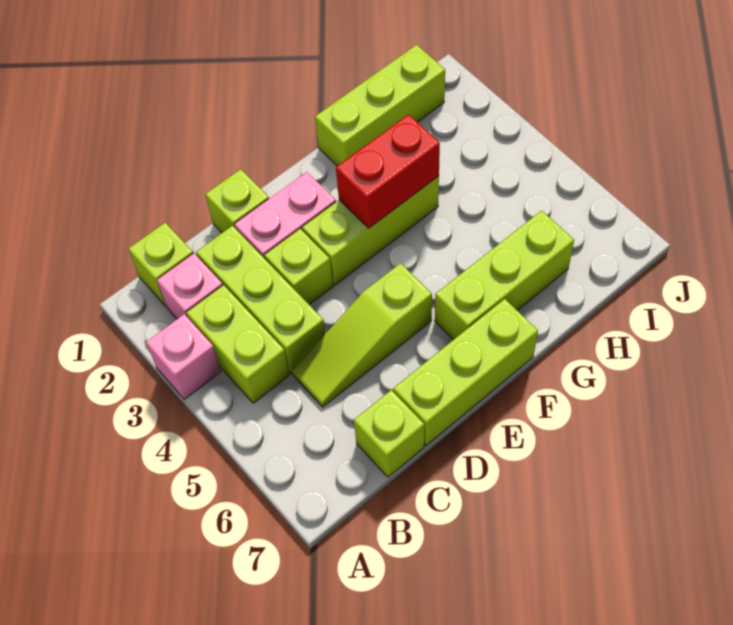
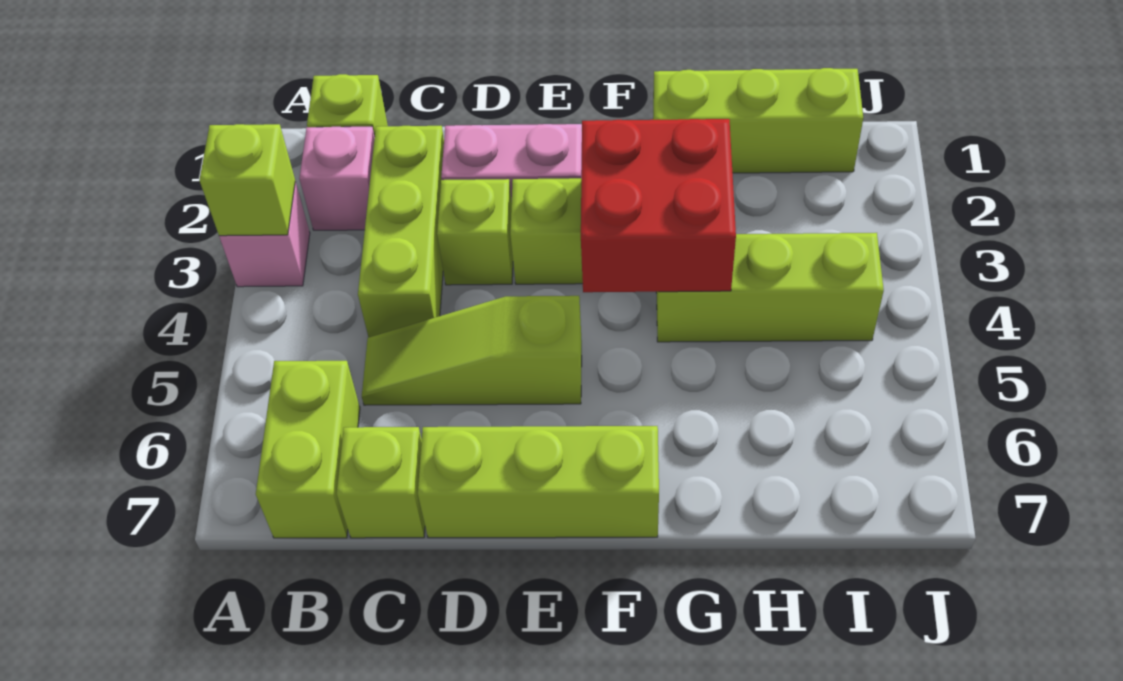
lime brick B3:B4 level 1 -> lime brick B6:B7 level 1
lime brick D1 level 1 -> lime brick A3 level 2
red brick F3:G3 level 2 -> red brick F3:G4 level 2
lime brick F6:H6 level 1 -> lime brick G4:I4 level 1

